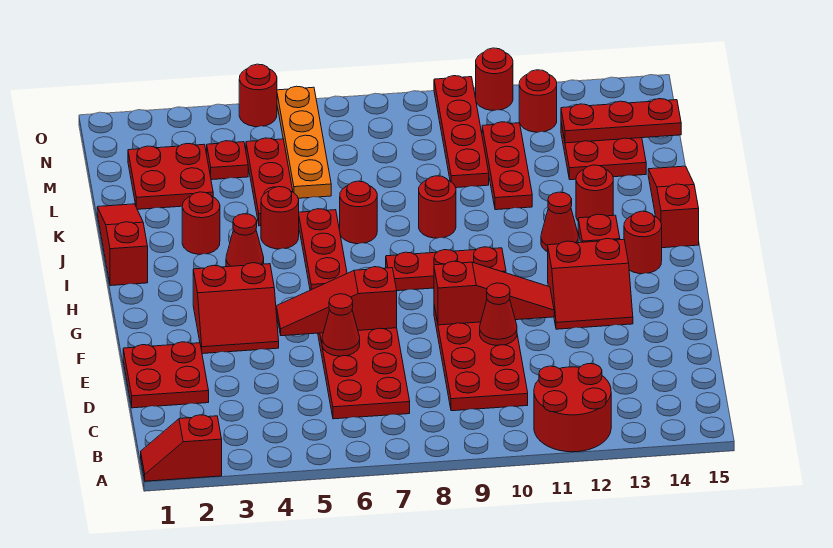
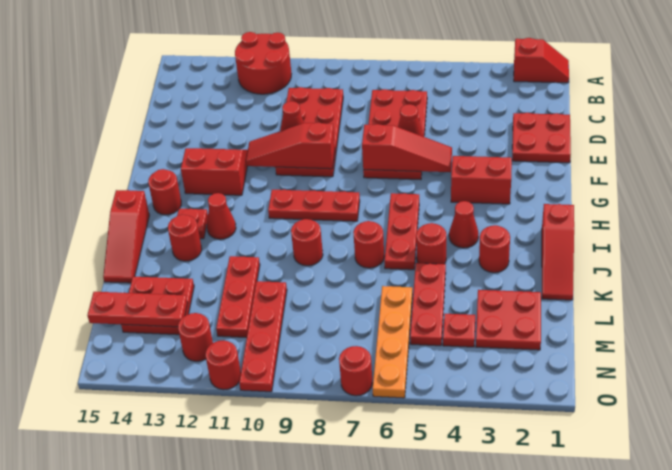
red round brick O5 level 1 -> red round brick O7 level 1

